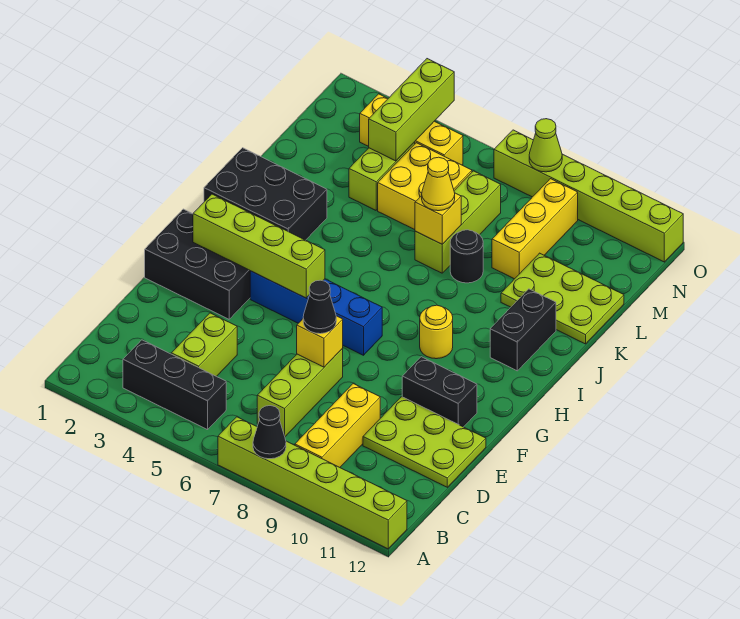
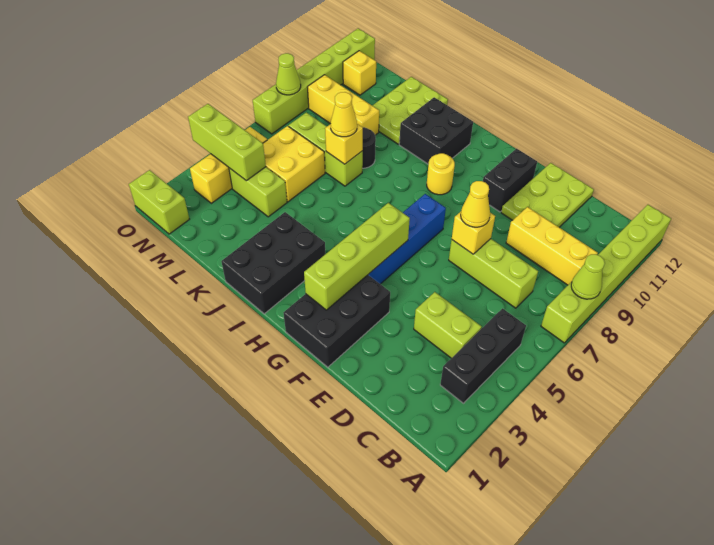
black cone A8 level 2 -> lime cone A8 level 2
black cone E7 level 3 -> yellow cone E7 level 3
black brick I11:J11 level 1 -> black brick I10:J11 level 1
none -> lime brick N1:O1 level 1
none -> yellow brick N11 level 1

